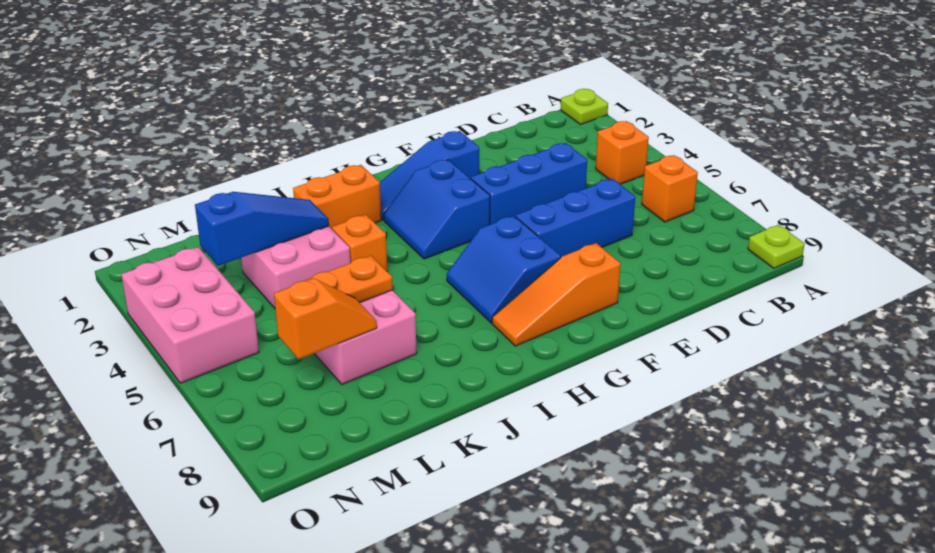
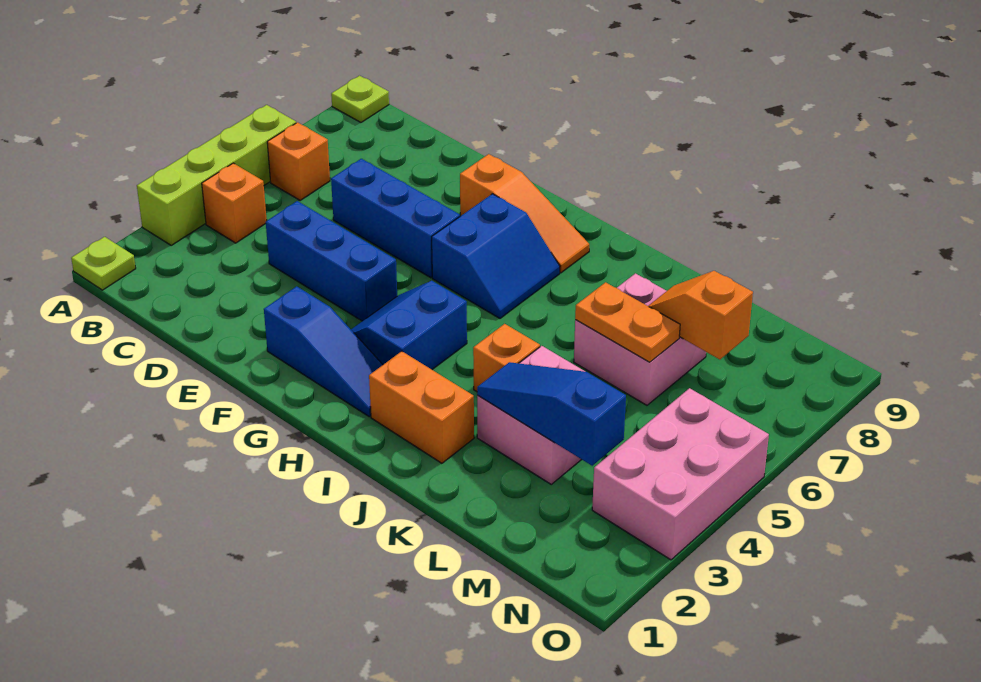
none -> lime brick A3:A6 level 1
blue slope G3:H4 level 1 top G -> blue slope G3:H4 level 1 top H

